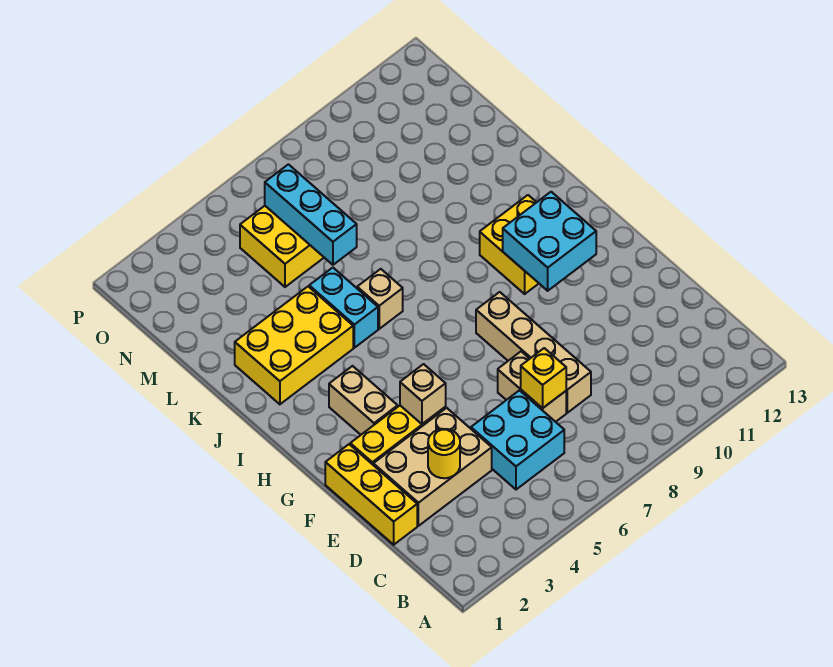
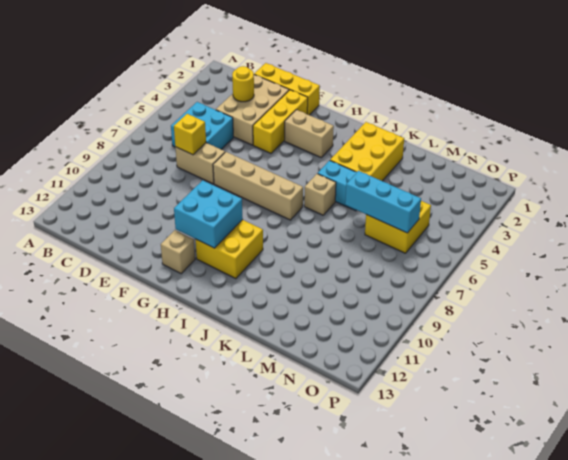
tan brick D8:G8 level 1 -> tan brick F7:I7 level 1
tan brick F4 level 2 -> tan brick G12 level 1

